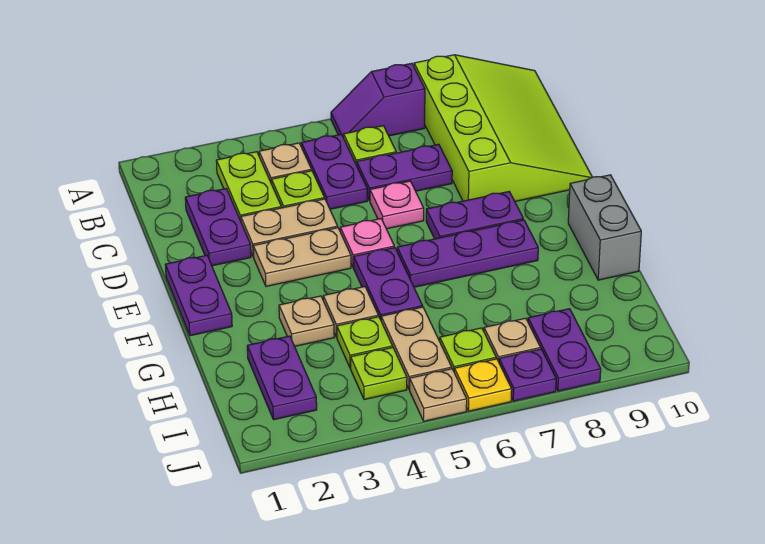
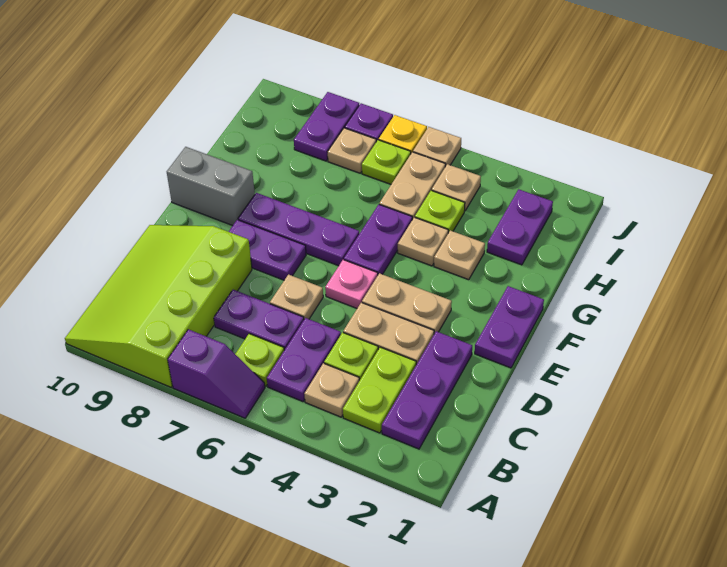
purple plate C2:D2 level 1 -> purple plate B2:D2 level 1
pink plate D6 level 1 -> tan plate D6 level 1
grey brick F10:G10 level 1 -> grey brick F9:F10 level 1
lime plate I4 level 1 -> tan plate I4 level 1

